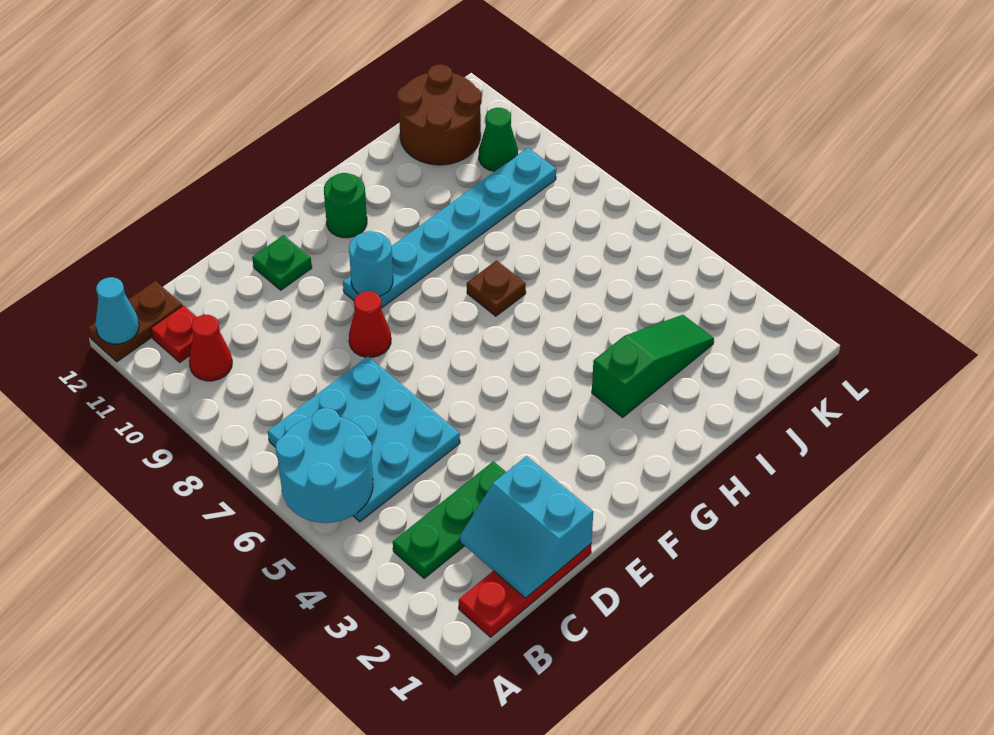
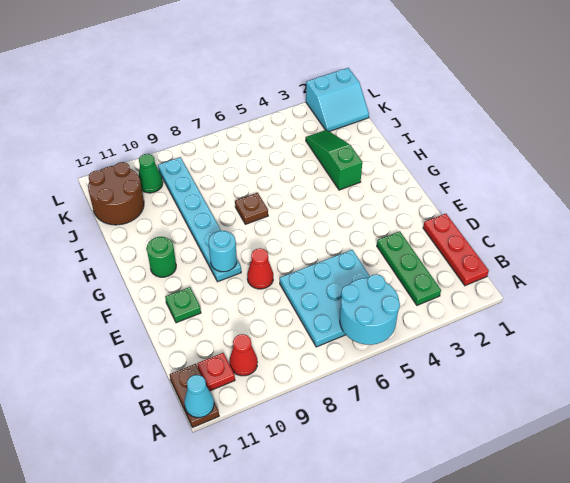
cyan slope C1:D2 level 2 top D -> cyan slope K1:L2 level 1 top L

